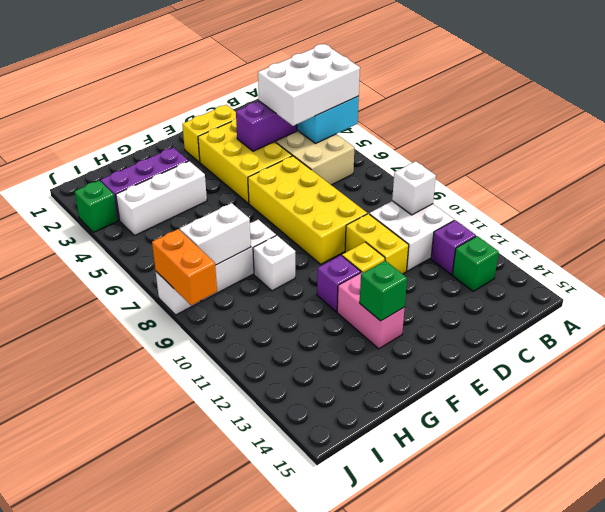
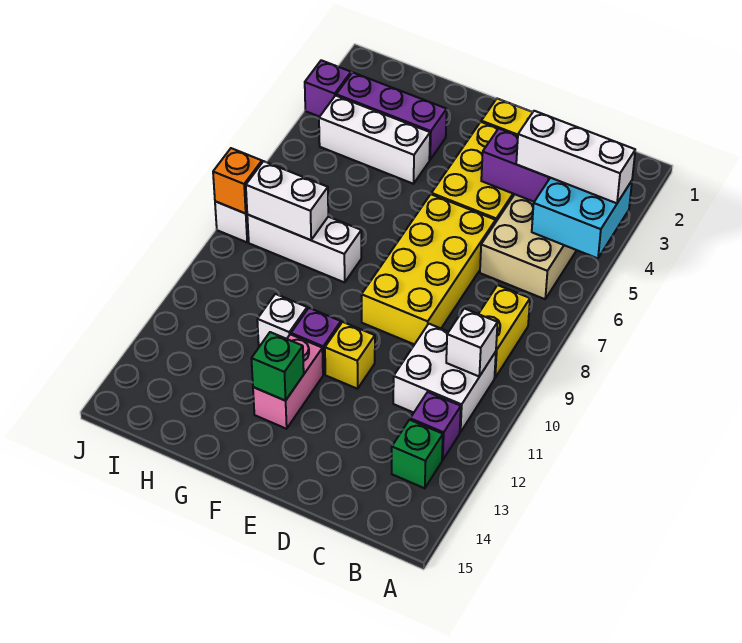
white brick A4:C5 level 3 -> white brick A4:C4 level 3
yellow brick D10:D11 level 1 -> yellow brick B8:B9 level 1
white brick G9 level 1 -> white brick G11 level 1
green brick J3 level 1 -> purple brick J3 level 1
orange brick J8:J9 level 2 -> orange brick J8 level 2

